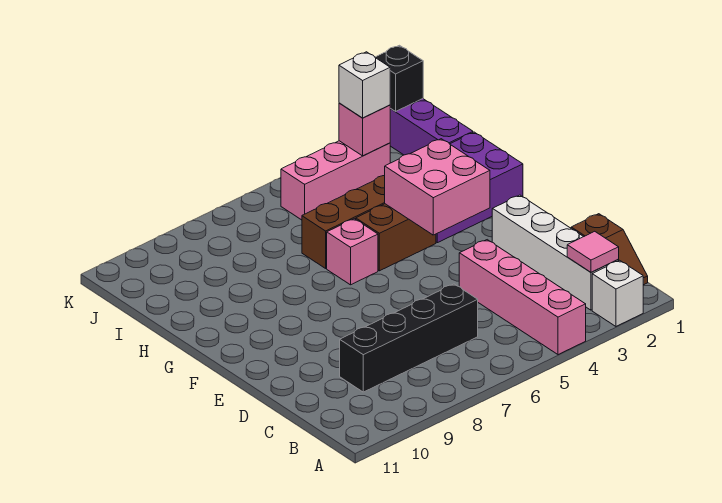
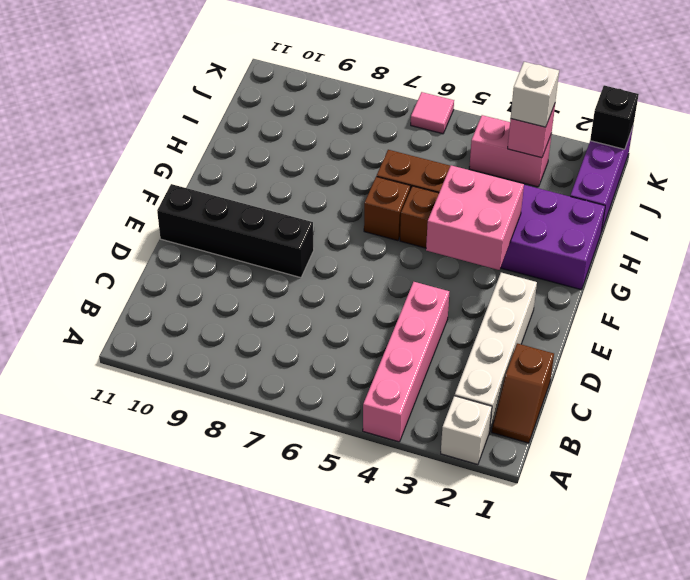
pink tile B2 level 2 -> pink tile K6 level 1
black brick C6:C9 level 1 -> black brick E8:E11 level 1
pink brick G6 level 1 -> brown brick G6 level 1
pink brick J3:J5 level 1 -> pink brick J3:J4 level 1

